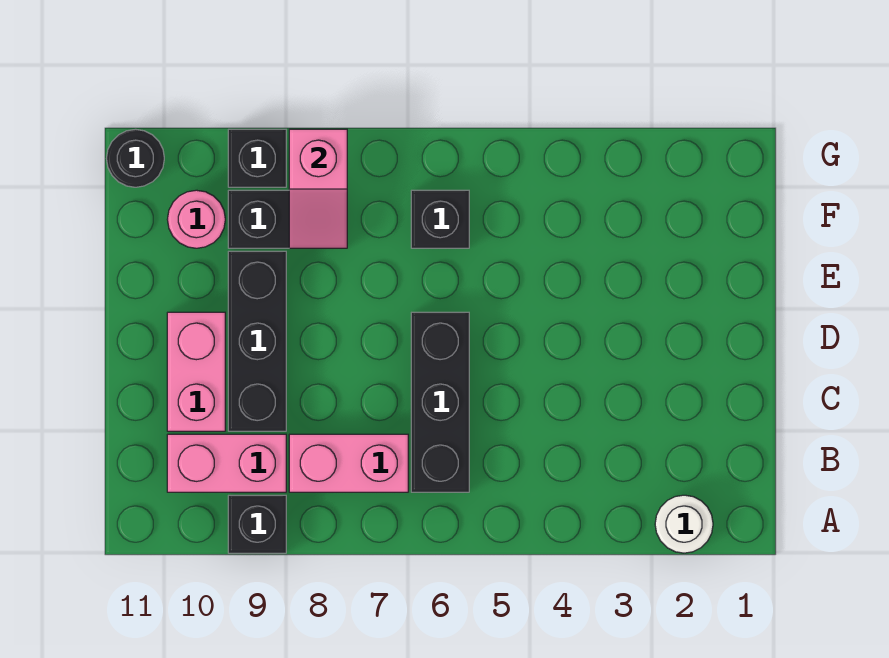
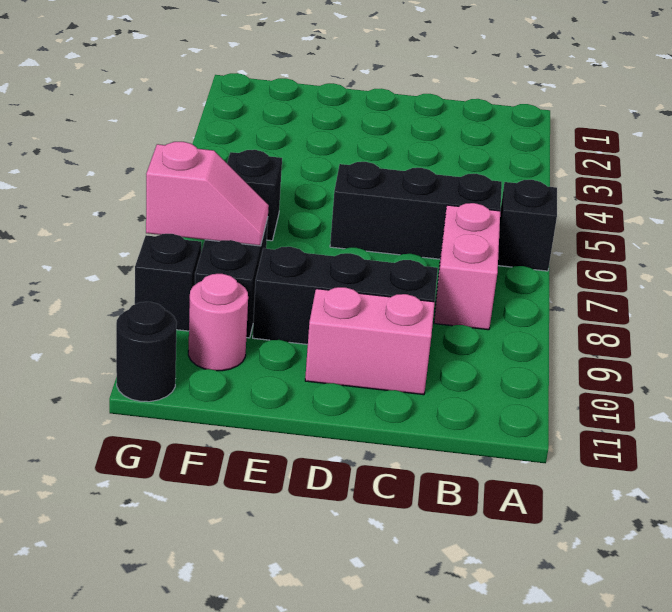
white round brick A2 level 1 -> none
black brick A9 level 1 -> black brick A6 level 1
pink brick B9:B10 level 1 -> none

